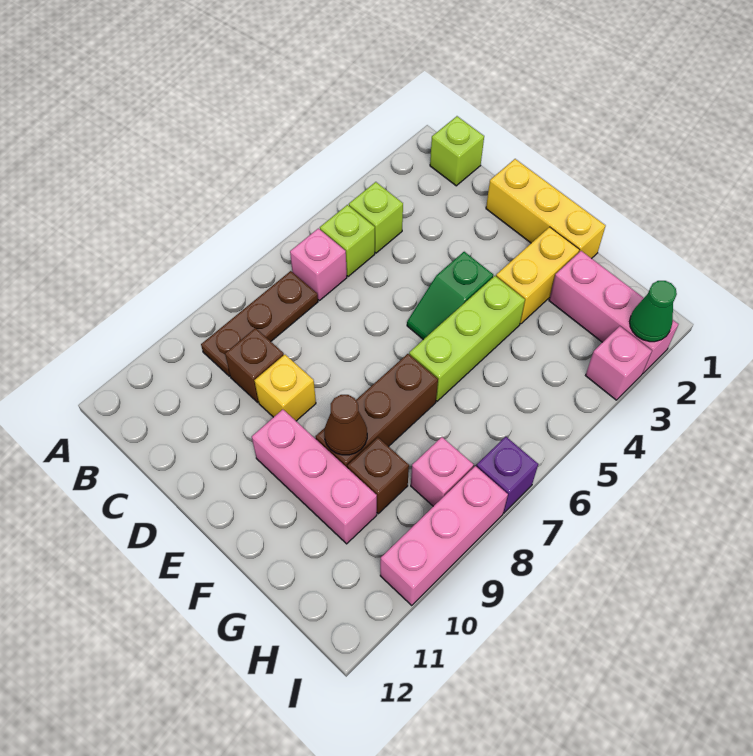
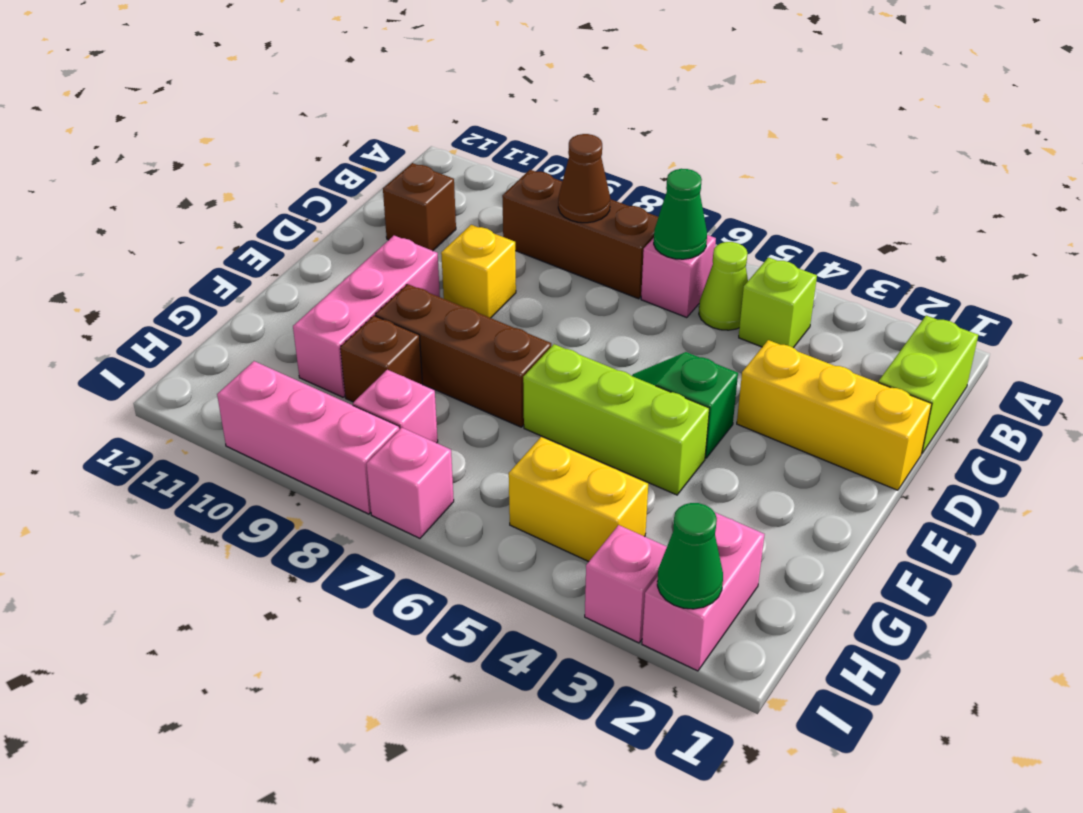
lime brick B1 level 1 -> lime brick B1:C1 level 1
lime brick B5 level 1 -> lime cone B5 level 1
none -> green cone B6 level 2
brown plate B7:B9 level 1 -> brown brick B7:B9 level 1
brown brick C9 level 1 -> brown brick C11 level 1
yellow brick D1:F1 level 1 -> yellow brick D1:D3 level 1
yellow brick F2:F3 level 1 -> yellow brick H4:H5 level 1
brown cone F9 level 2 -> brown cone B8 level 2
pink brick G2:I2 level 1 -> pink brick H2:I2 level 1
purple brick I7 level 1 -> pink brick I7 level 1

